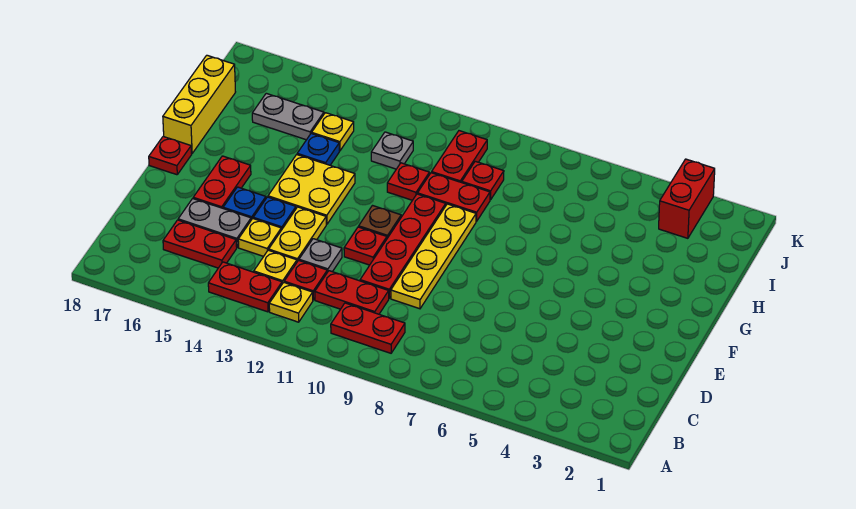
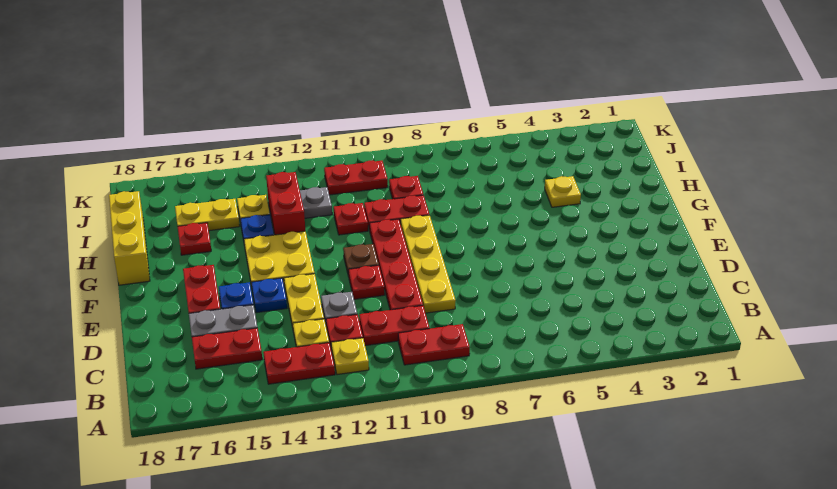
yellow plate D14 level 1 -> yellow plate H4 level 1
red plate F18 level 1 -> red plate H16 level 1
red plate I10:J10 level 1 -> red plate J10:J11 level 1
grey plate I15:I16 level 1 -> yellow plate I15:I16 level 1
red brick J3:K3 level 1 -> red brick H13:I13 level 1

